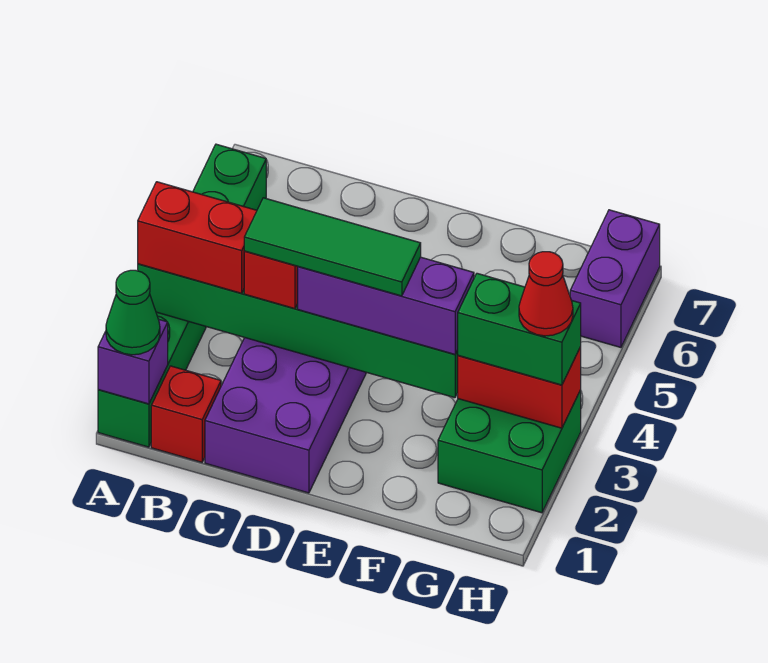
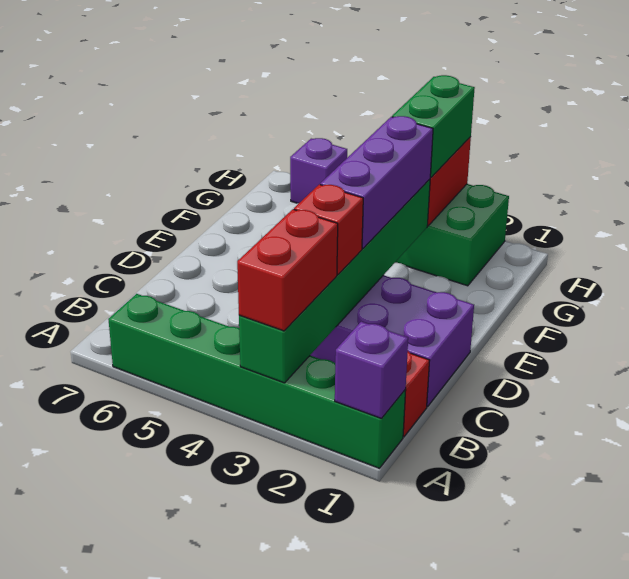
green cone A1 level 3 -> none
green tile C3:E3 level 4 -> none
red cone H3 level 4 -> none
purple brick H6:H7 level 1 -> purple brick H6 level 1

